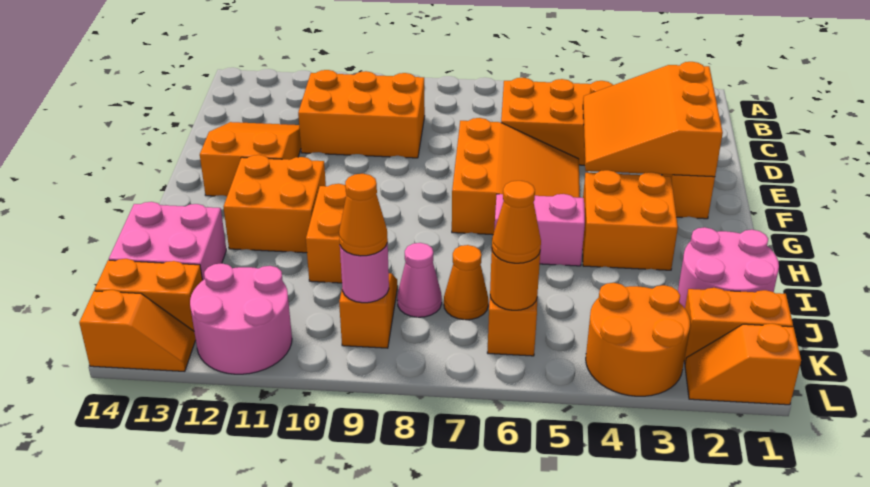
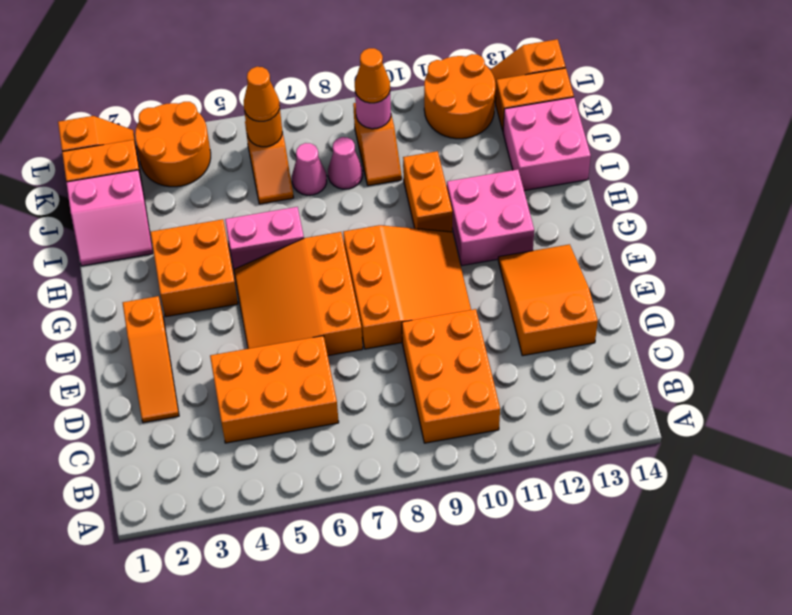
orange brick C9:D11 level 1 -> orange brick B9:D10 level 1
orange slope D2:F4 level 2 top 2 -> orange slope E8:G10 level 1 top 8
orange slope D12:F13 level 1 top F -> orange slope D12:F13 level 1 top D
orange brick G11:H12 level 1 -> pink brick G11:H12 level 1
pink round brick I1:J2 level 1 -> pink slope I1:J2 level 1 top J
orange cone J7 level 1 -> pink cone J7 level 1
pink round brick K11:L12 level 1 -> orange round brick K11:L12 level 1

